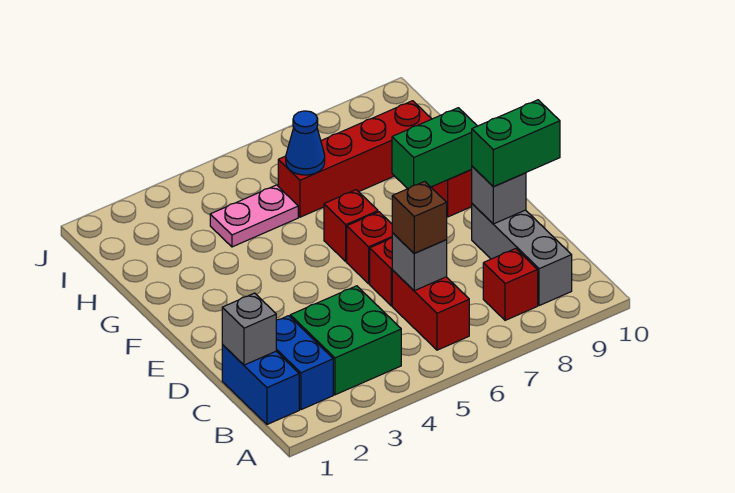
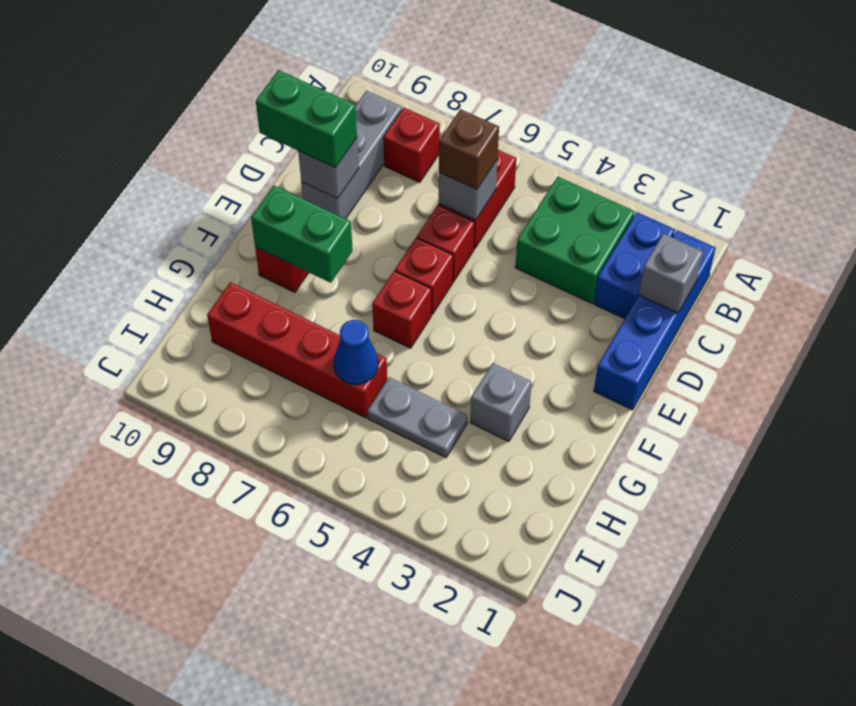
blue brick B1:C1 level 1 -> blue brick B1:E1 level 1
none -> grey brick G3 level 1
pink plate H4:H5 level 1 -> grey plate H4:H5 level 1

